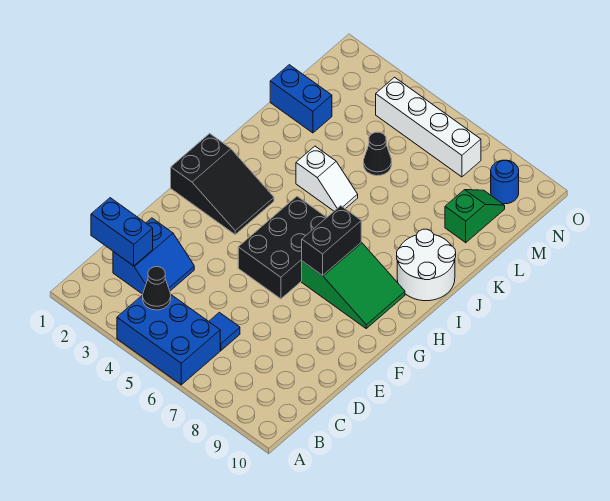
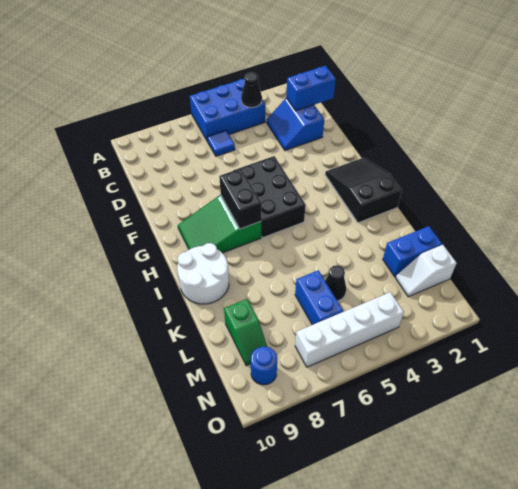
black slope G1:H3 level 1 top 1 -> black slope G1:I2 level 1 top I
white slope J4:J5 level 1 top 4 -> white slope M1:M2 level 1 top 1
none -> blue brick L6:M6 level 1

